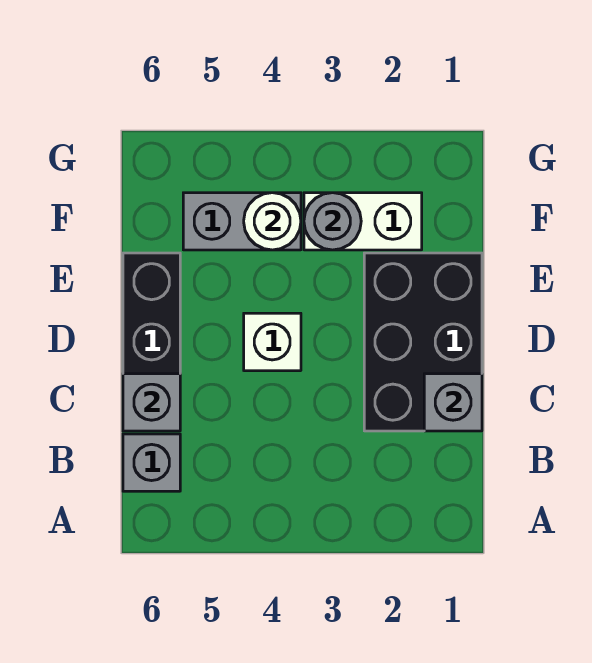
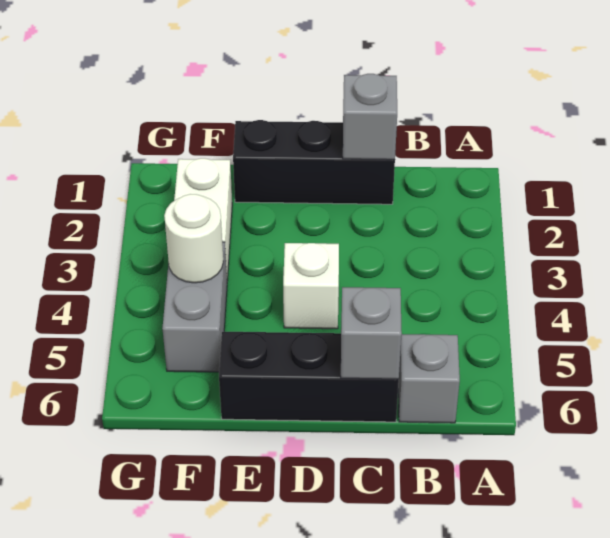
black brick C1:E2 level 1 -> black brick C1:E1 level 1
grey round brick F3 level 2 -> none

